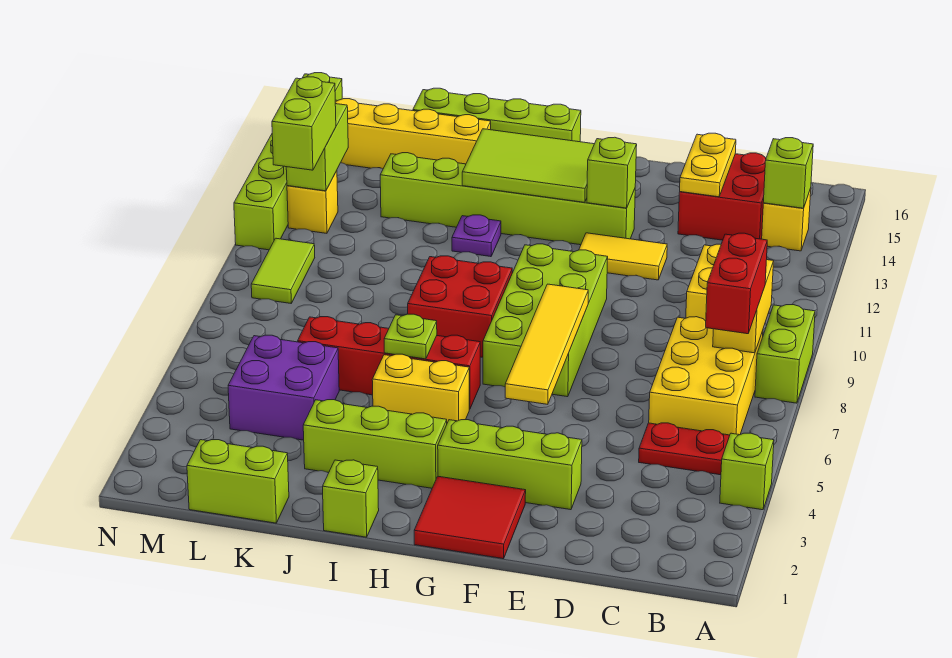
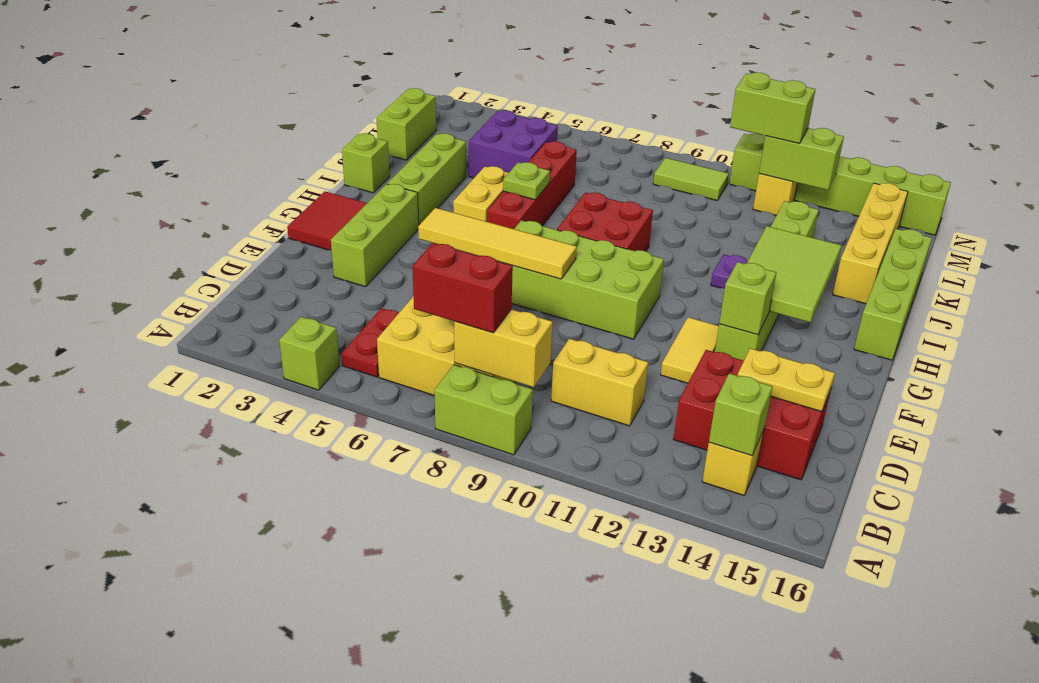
red brick C14:D15 level 1 -> red brick C13:D15 level 1

